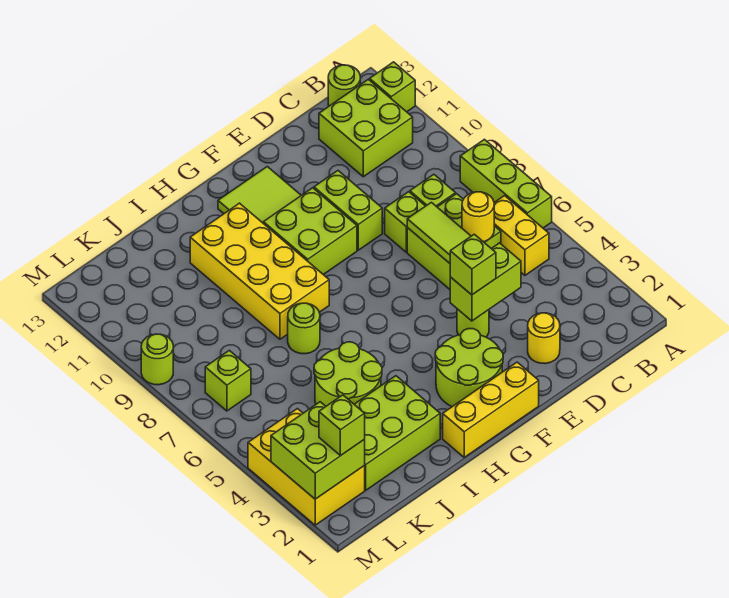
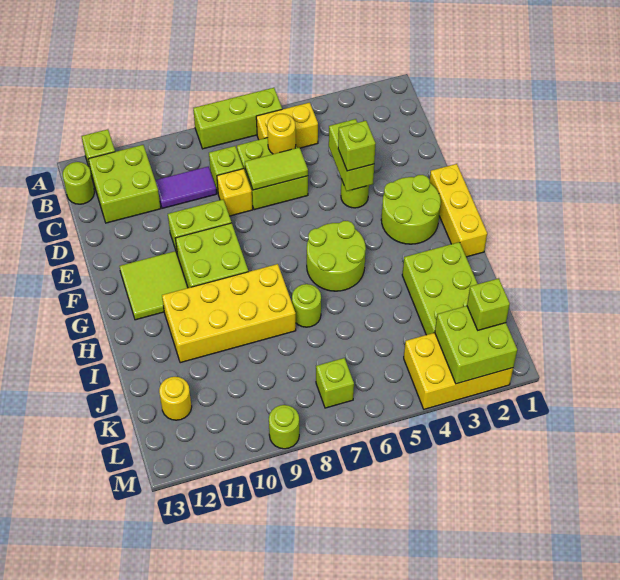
none -> purple tile C9:C10 level 1
yellow round brick D2 level 1 -> yellow round brick K12 level 1
lime brick D8 level 1 -> yellow brick D8 level 1
lime round brick I4:J5 level 1 -> lime round brick G5:H6 level 1

